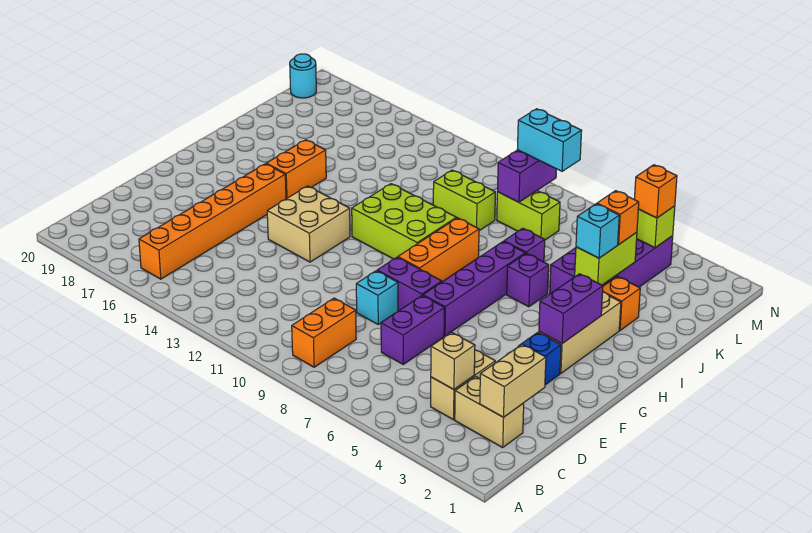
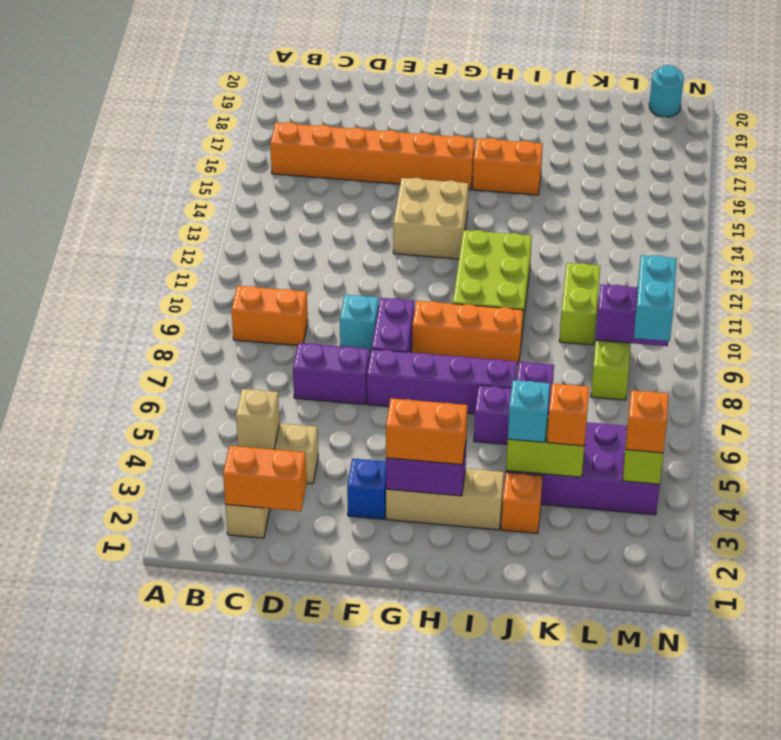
tan brick C2:D2 level 2 -> orange brick C2:D2 level 2
none -> orange brick G3:H3 level 3

